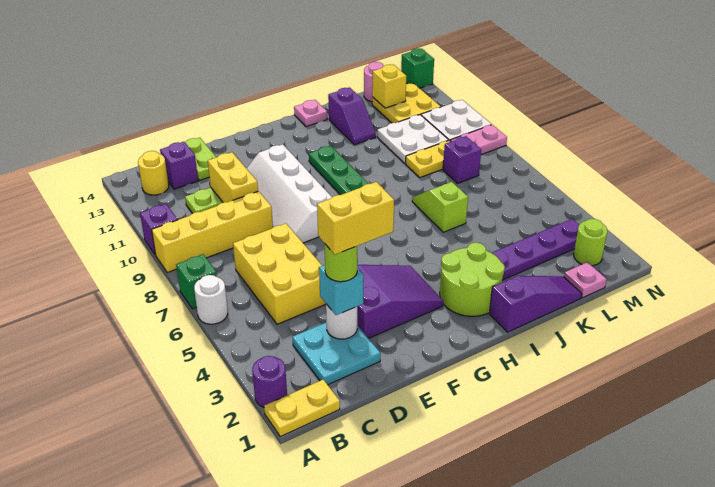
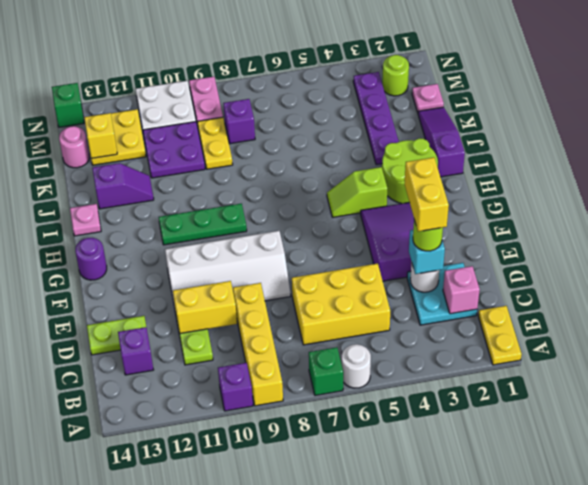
purple round brick A2 level 1 -> purple round brick G14 level 1
yellow round brick B13 level 1 -> none
none -> pink brick C2 level 2
lime slope J6:J7 level 1 top 6 -> lime slope H4:H5 level 1 top 4
white plate K10:L11 level 1 -> purple plate K10:L11 level 1

